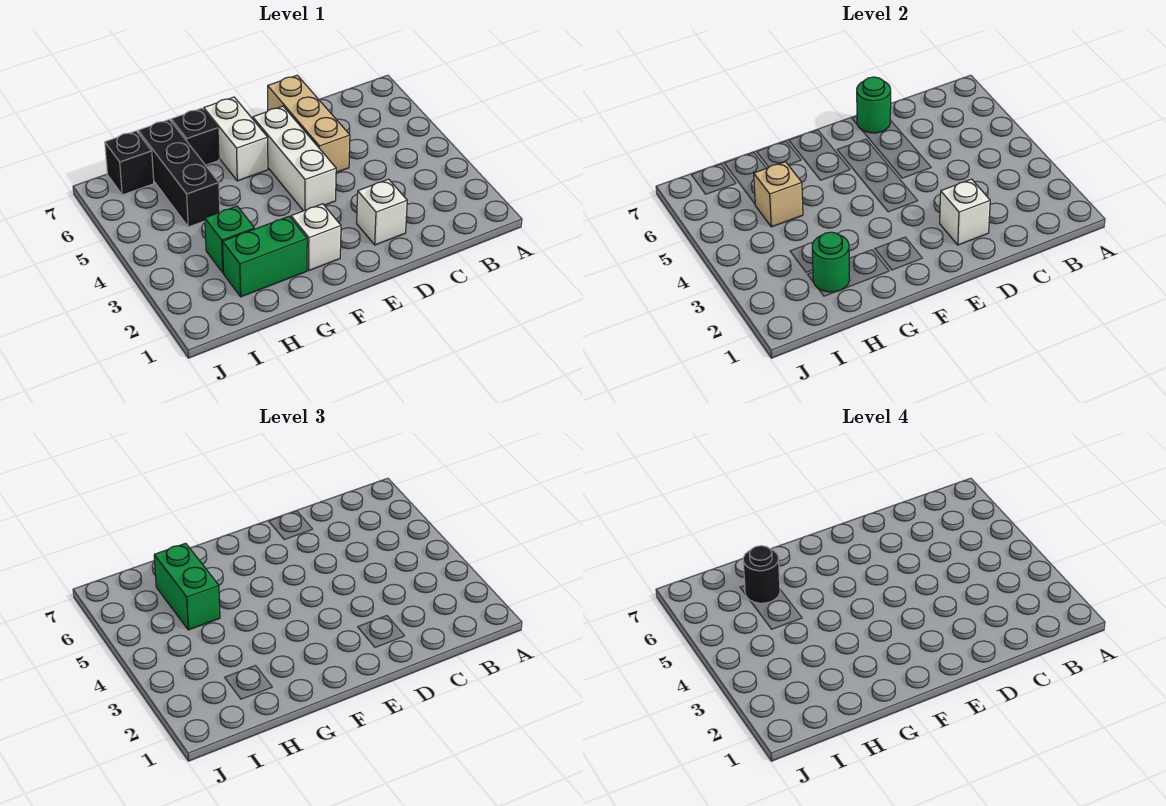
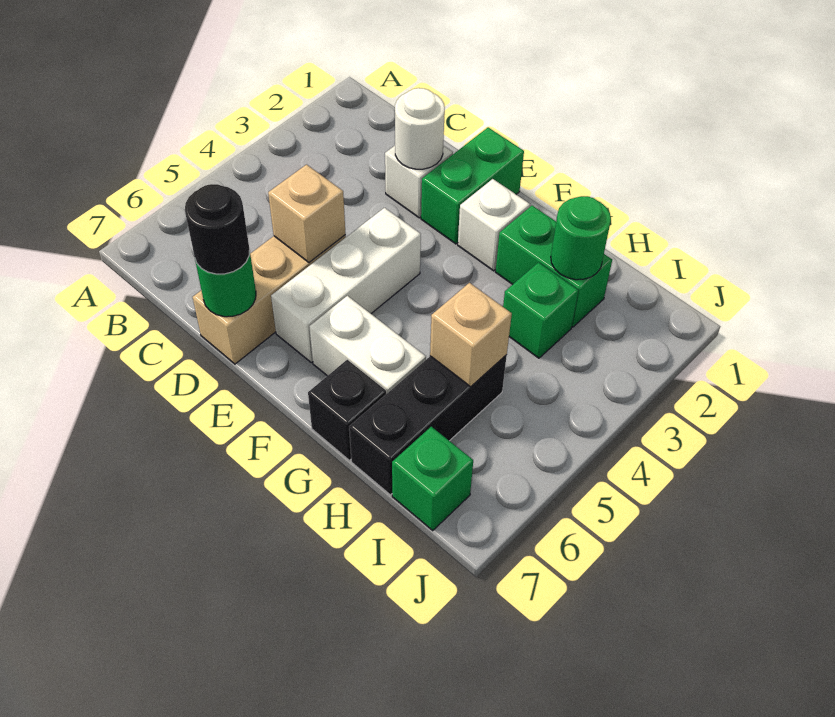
white brick D2 level 2 -> white round brick D2 level 2
none -> tan brick D5 level 2
white brick F6:F7 level 1 -> white brick F6:G6 level 1
green brick H5:H6 level 3 -> green brick E1:E2 level 1
black round brick H6 level 4 -> black round brick D7 level 3
black brick I7 level 1 -> green brick I7 level 1

